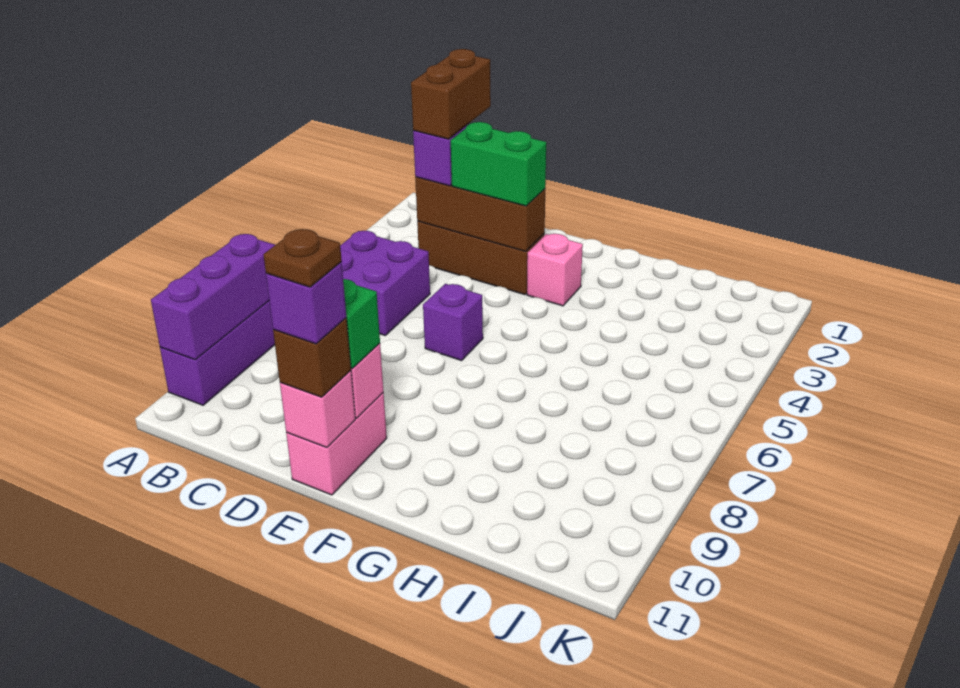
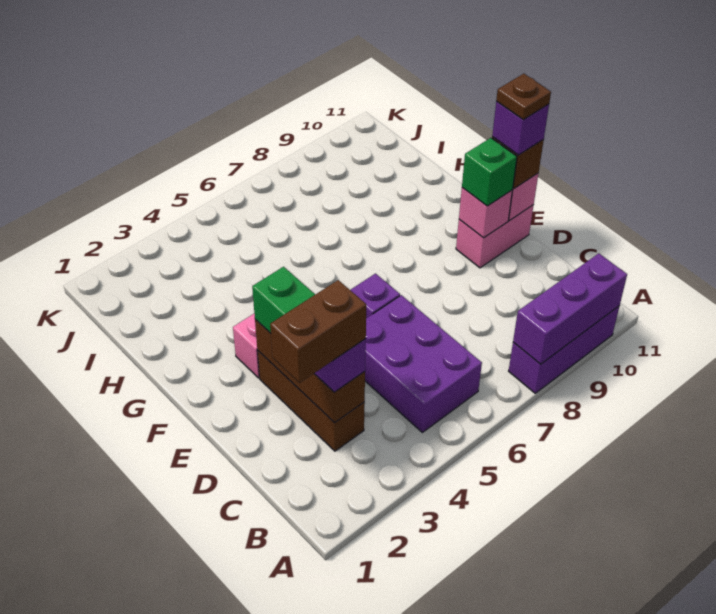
purple brick B5:C6 level 1 -> purple brick B5:D6 level 1

